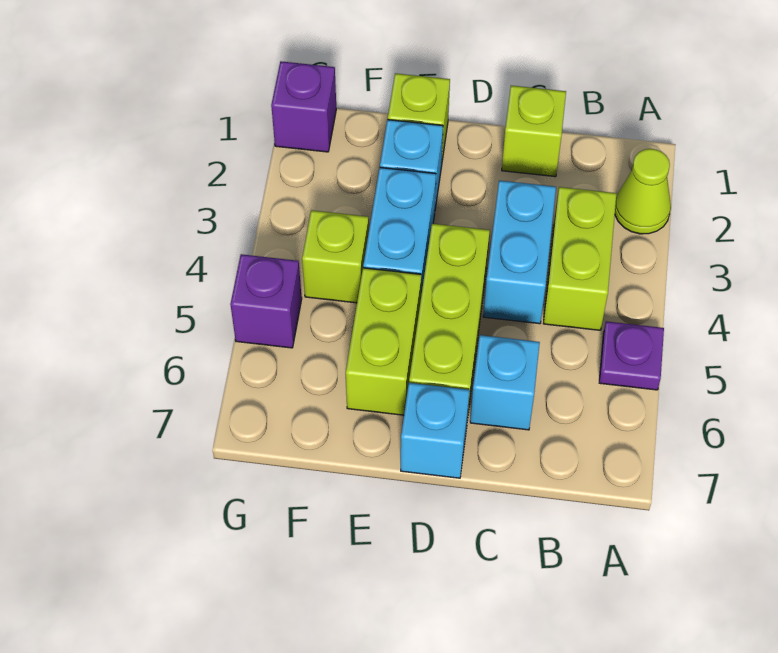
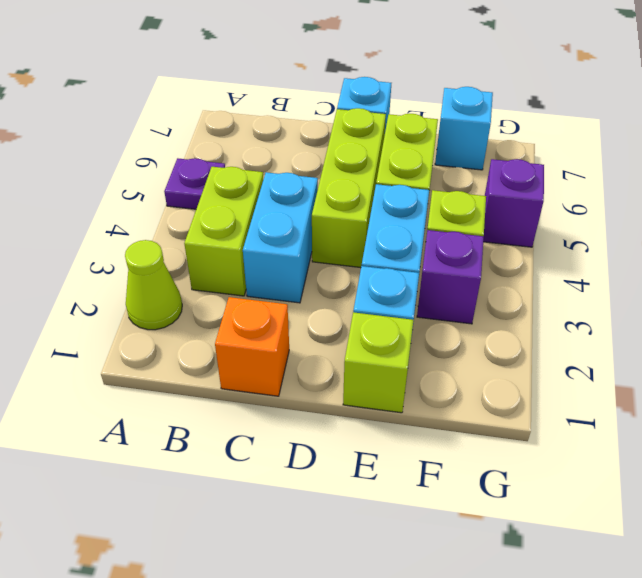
lime brick C1 level 1 -> orange brick C1 level 1
cyan brick C6 level 1 -> cyan brick F7 level 1
purple brick G1 level 1 -> purple brick F3 level 1

